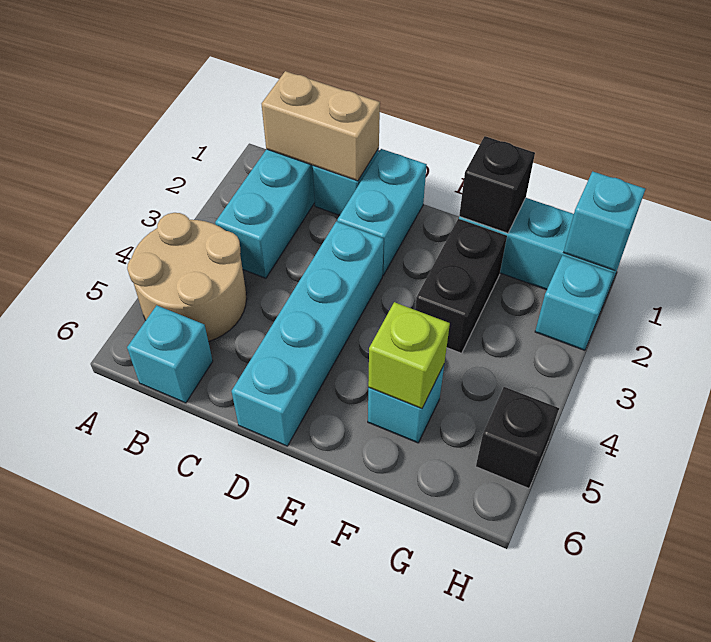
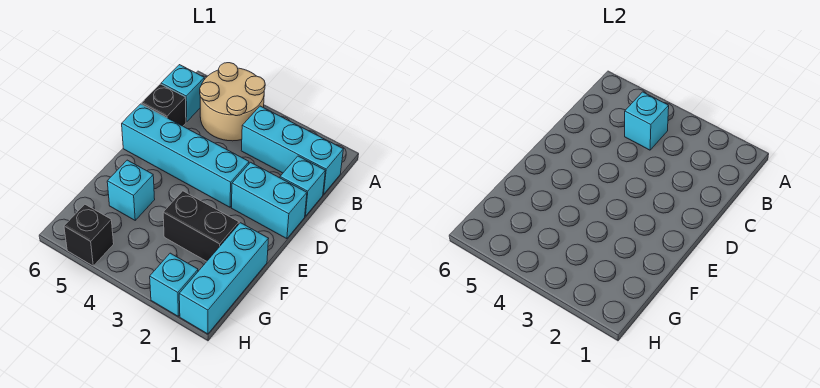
tan brick B1:C1 level 2 -> none
black brick F1 level 2 -> black brick C6 level 1
lime brick F5 level 2 -> none
cyan brick H1 level 2 -> cyan brick B4 level 2

